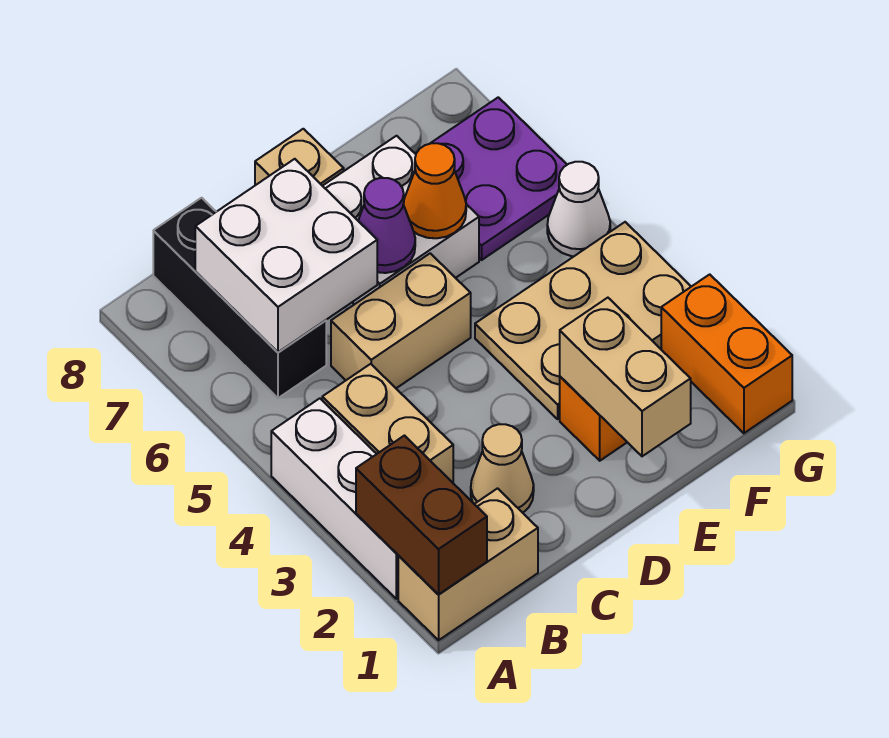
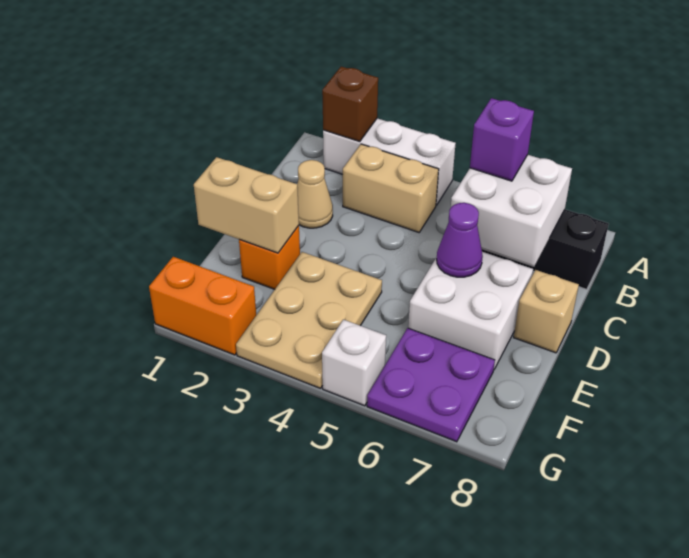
tan brick A1:B1 level 1 -> none
brown brick A1:A2 level 2 -> brown brick A2 level 2
none -> purple brick B6 level 3
tan brick C5:D5 level 1 -> none
orange cone E6 level 2 -> none
white cone G5 level 1 -> white brick G5 level 1

